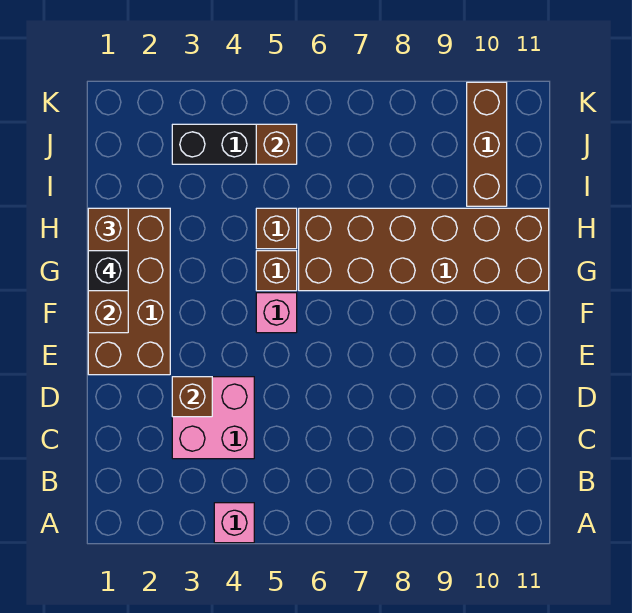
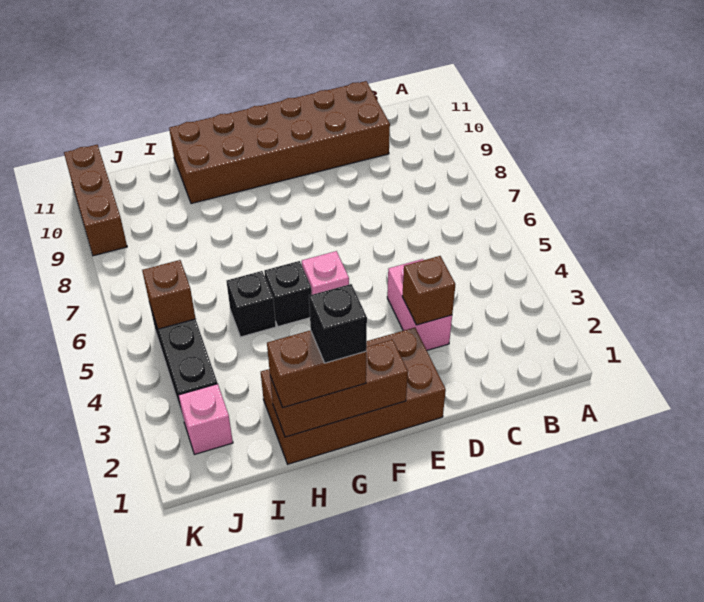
pink brick A4 level 1 -> pink brick J2 level 1
pink brick C3:D4 level 1 -> pink brick D3:D4 level 1
brown brick G5 level 1 -> black brick G5 level 1
brown brick G6:H11 level 1 -> brown brick C10:H11 level 1
brown brick H5 level 1 -> black brick H5 level 1
brown brick I10:K10 level 1 -> brown brick K9:K11 level 1

